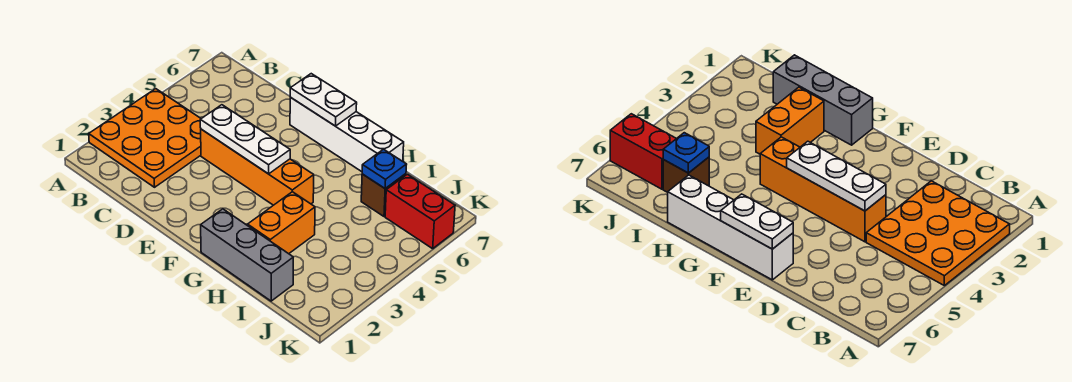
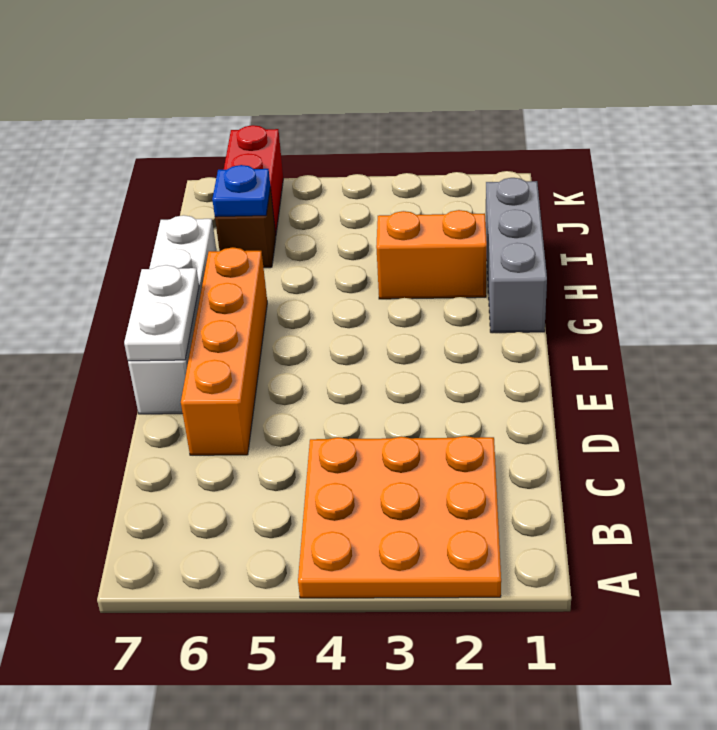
orange brick D4:G4 level 1 -> orange brick D6:G6 level 1
white plate D4:F4 level 2 -> none

